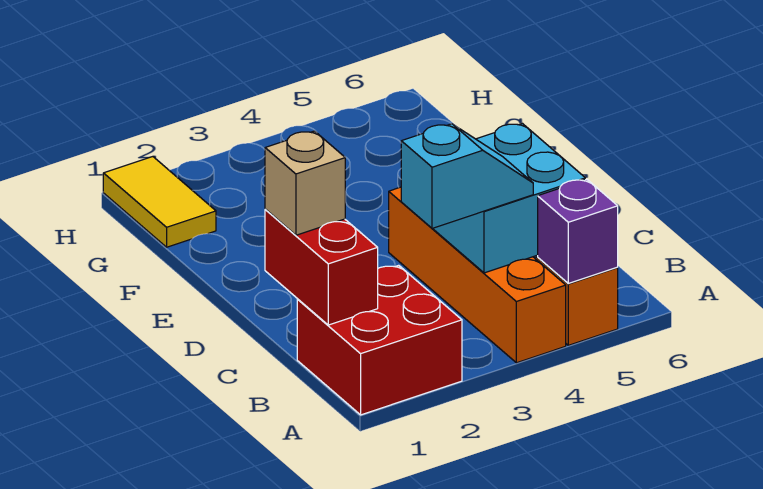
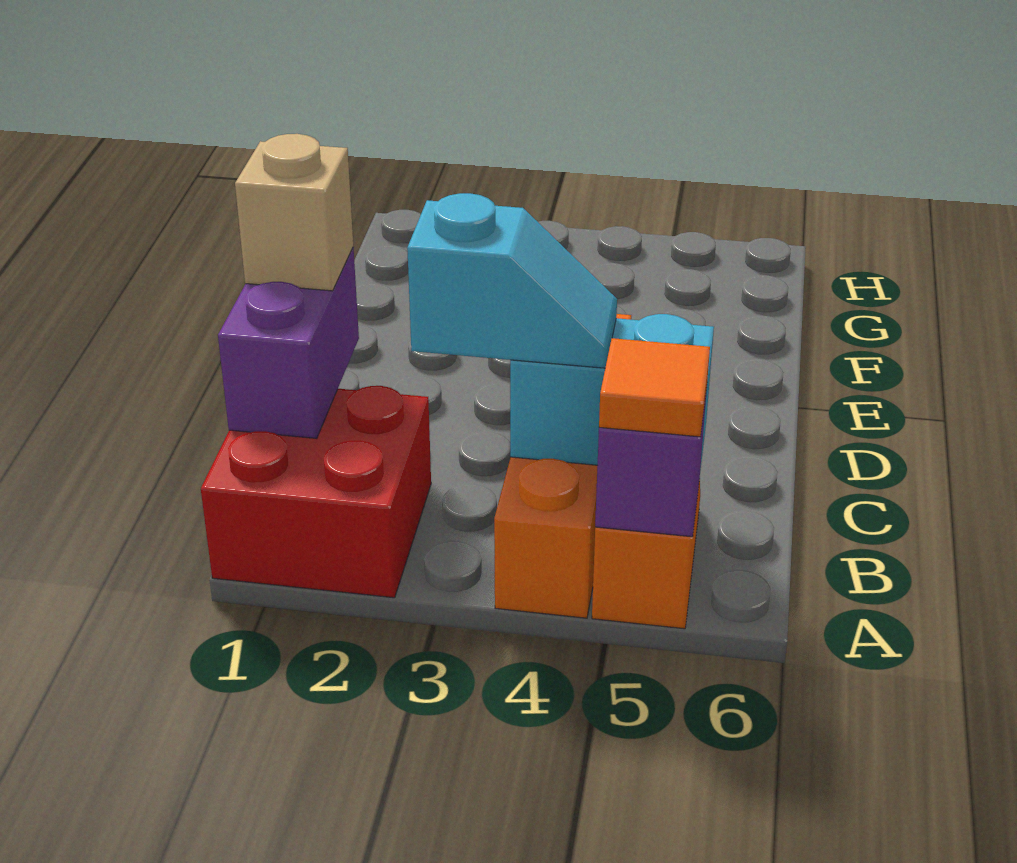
none -> orange tile A5 level 3
red brick B1:C1 level 2 -> purple brick B1:C1 level 2
cyan brick B4:C5 level 2 -> cyan brick B4:B5 level 2
yellow tile G1:H1 level 1 -> none

